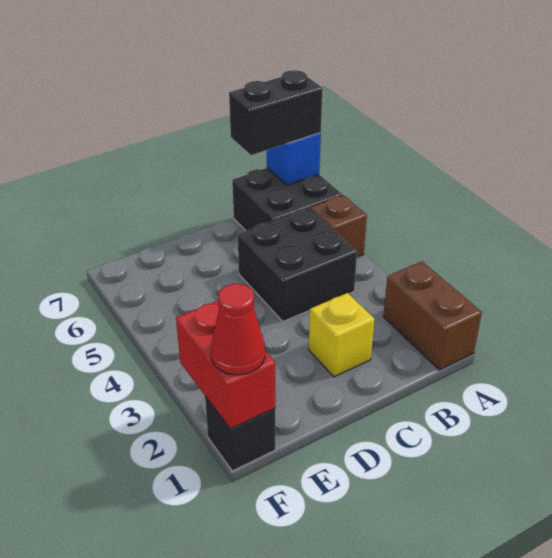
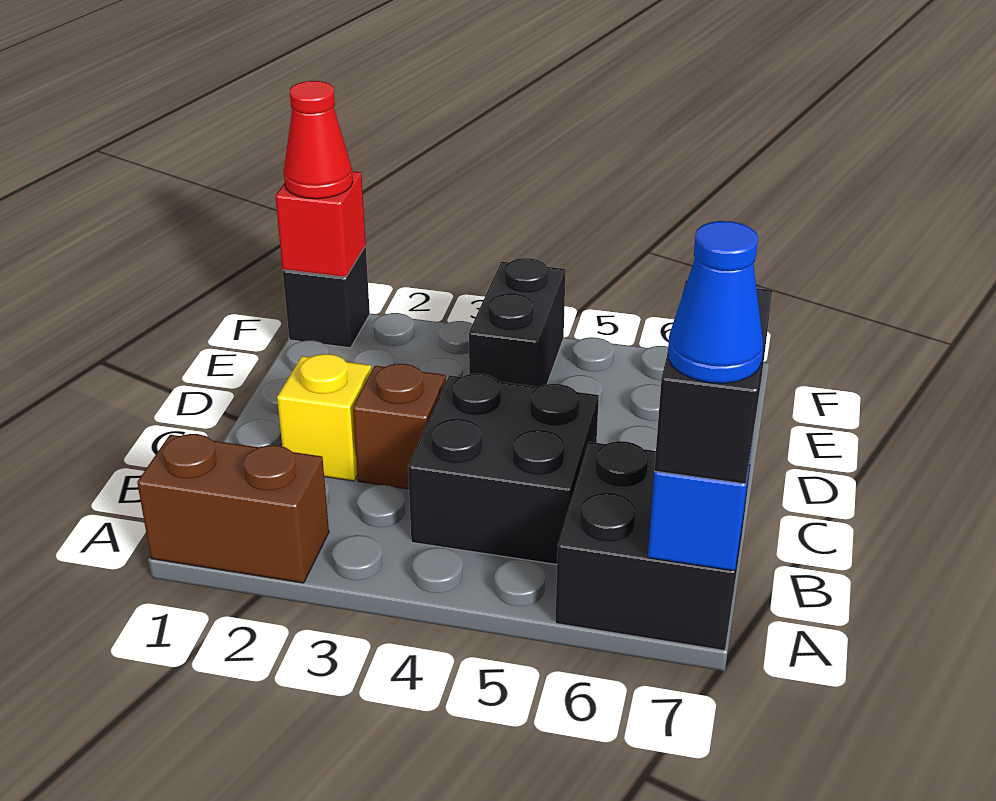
brown brick A5 level 1 -> brown brick C3 level 1
none -> blue cone A7 level 4
none -> black brick E4:F4 level 1
red brick F1:F2 level 2 -> red brick F1 level 2

